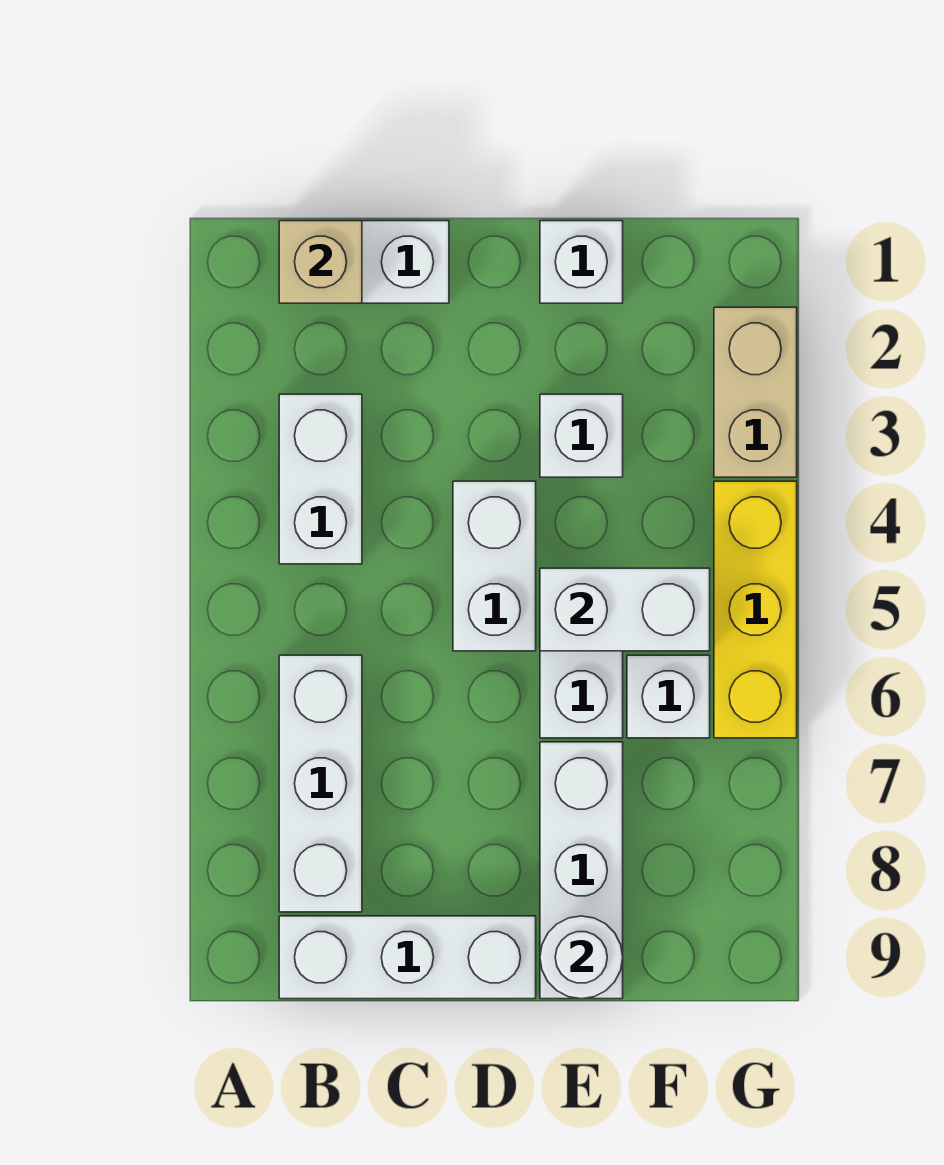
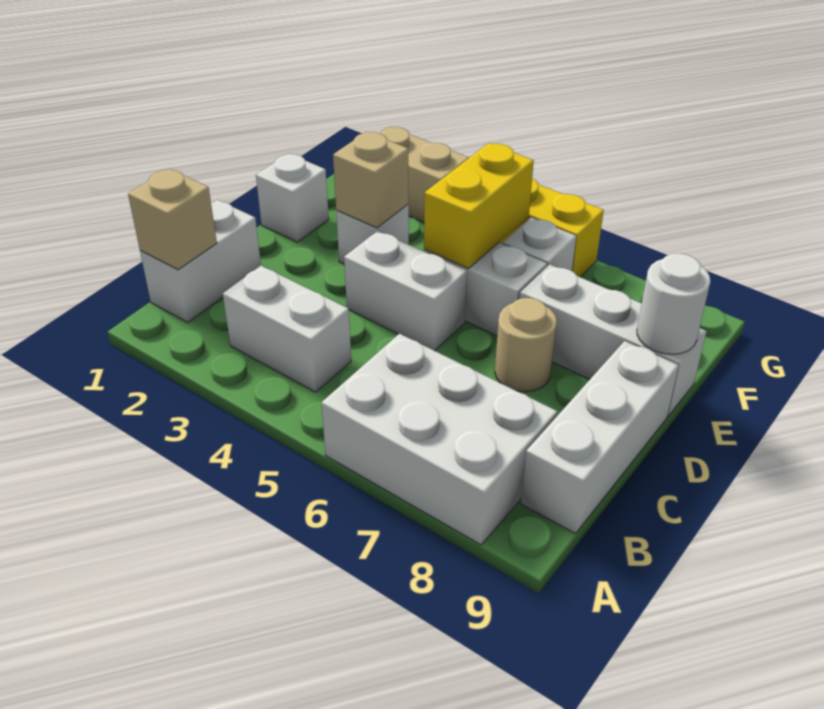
white brick B6:B8 level 1 -> white brick A6:B8 level 1
none -> tan round brick D7 level 1
none -> tan brick E3 level 2
white brick E5:F5 level 2 -> yellow brick E5:F5 level 2

